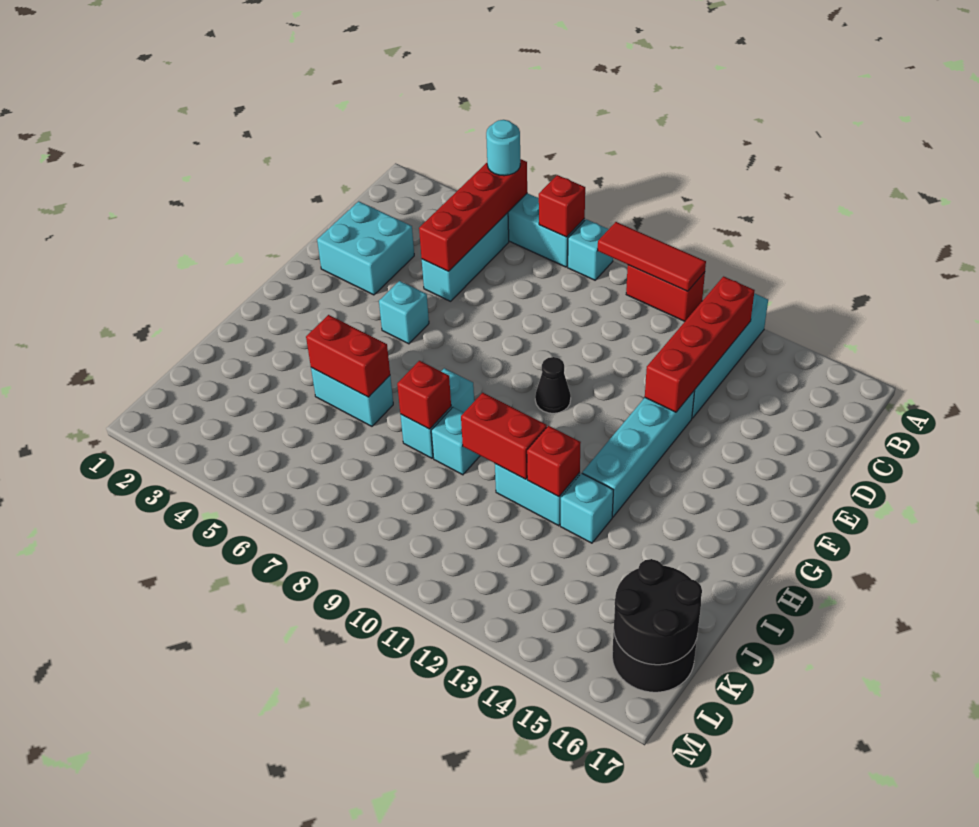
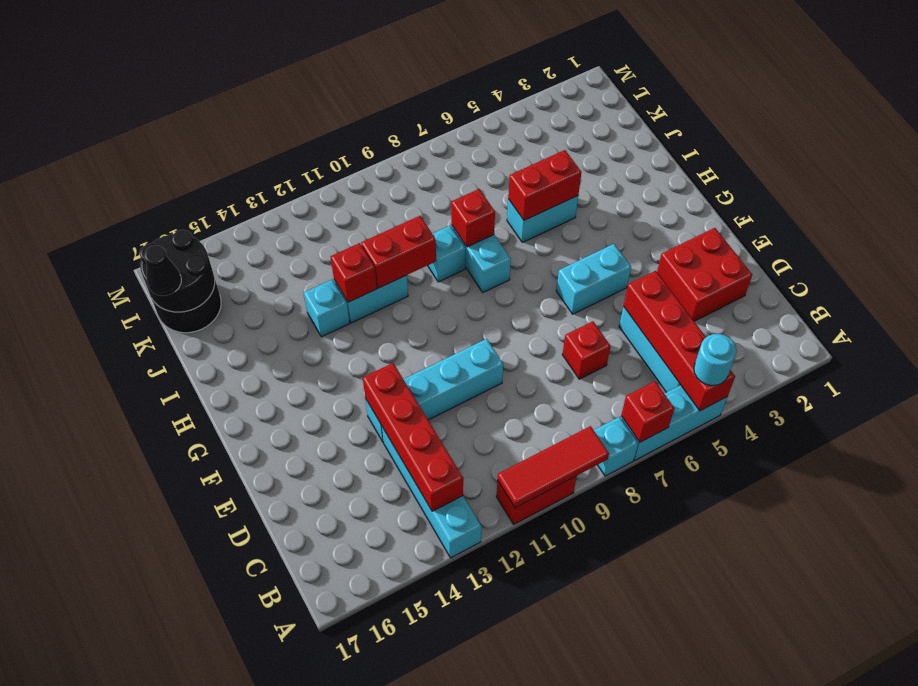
cyan brick D2:E3 level 1 -> red brick D2:E3 level 1
none -> red brick D7 level 1
cyan brick E13:H13 level 1 -> cyan brick E10:E13 level 1
cyan brick F5 level 1 -> cyan brick F5:F6 level 1
black cone F10 level 1 -> black cone K17 level 3

